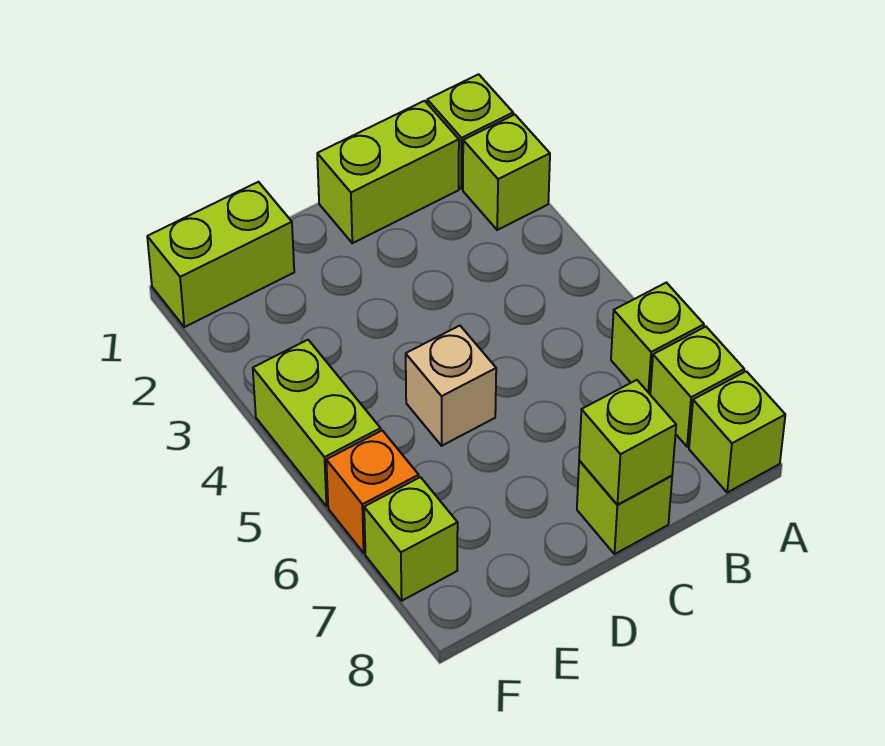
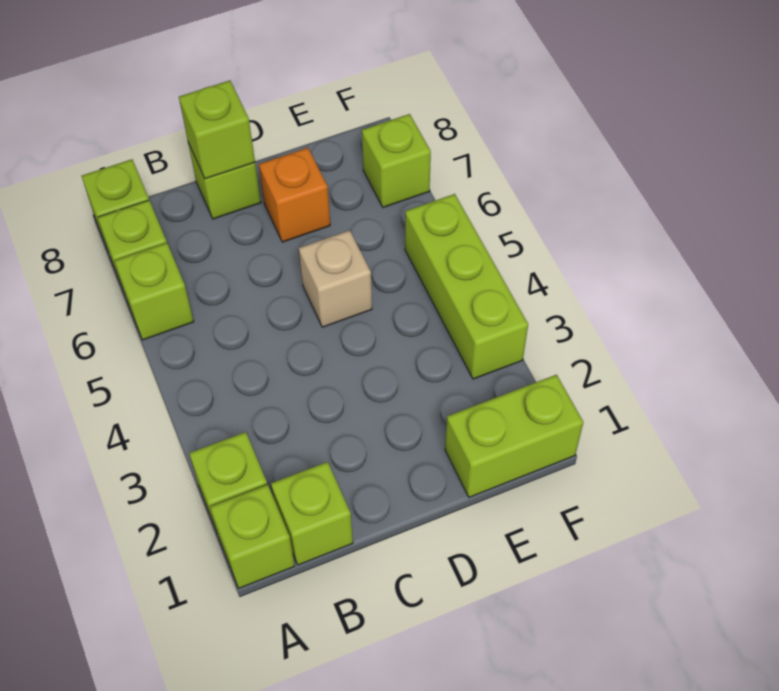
lime brick B1:C1 level 1 -> lime brick B1 level 1
lime brick F4:F5 level 1 -> lime brick F3:F5 level 1
orange brick F6 level 1 -> orange brick D7 level 1

